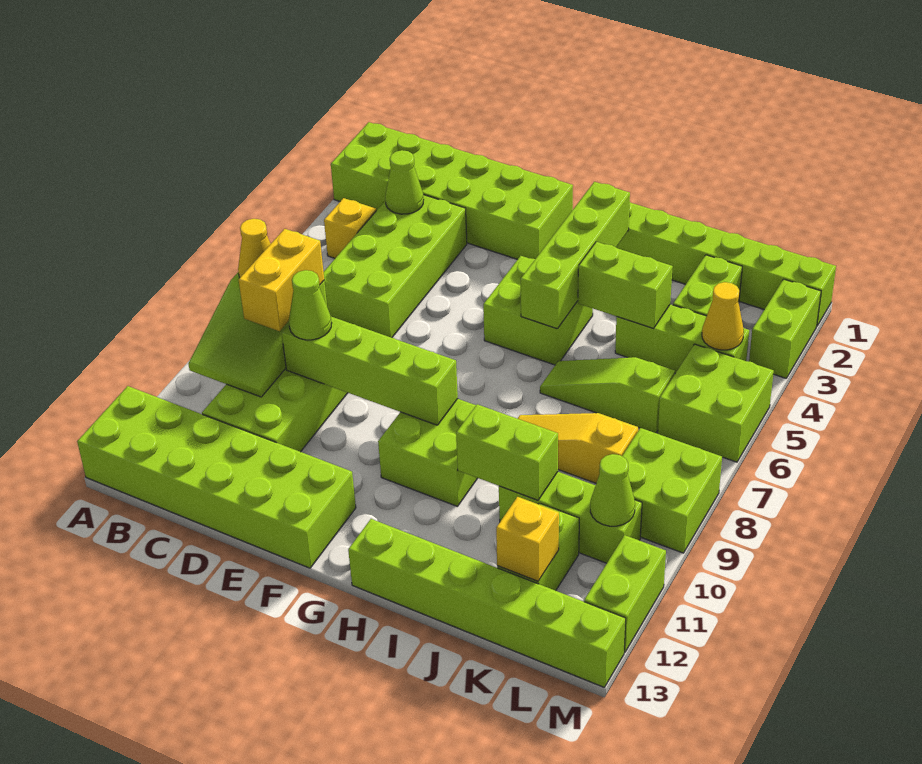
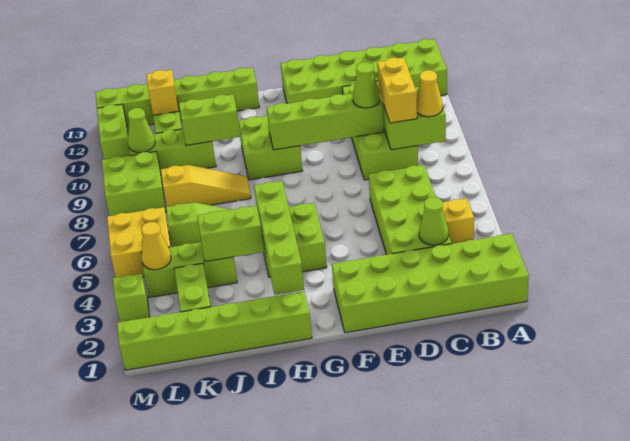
lime brick L5:M6 level 1 -> yellow brick L5:M6 level 1
lime brick M2:M3 level 1 -> lime brick M3 level 1

